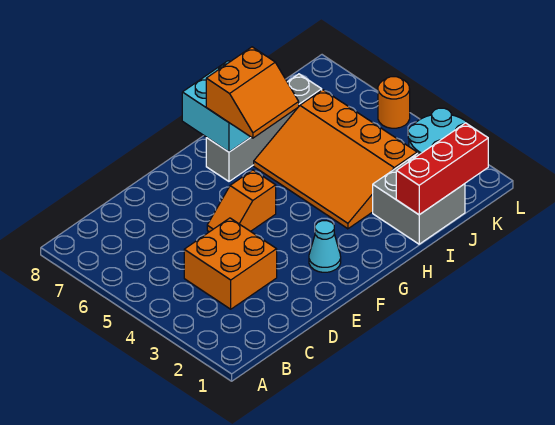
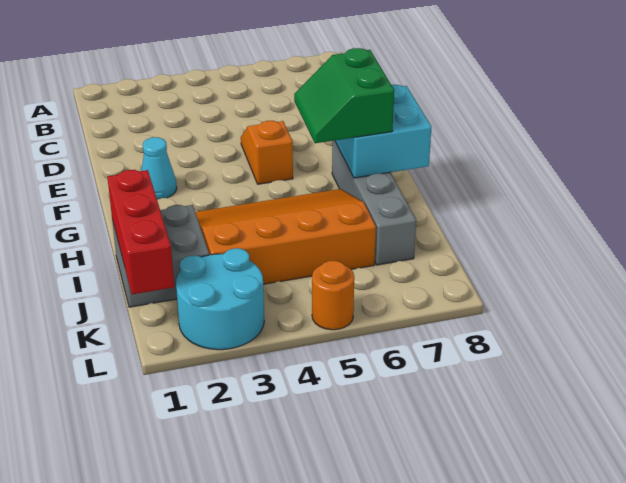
orange brick C3:D4 level 1 -> none
orange slope G6:H7 level 3 top 7 -> green slope G6:H7 level 3 top 7

